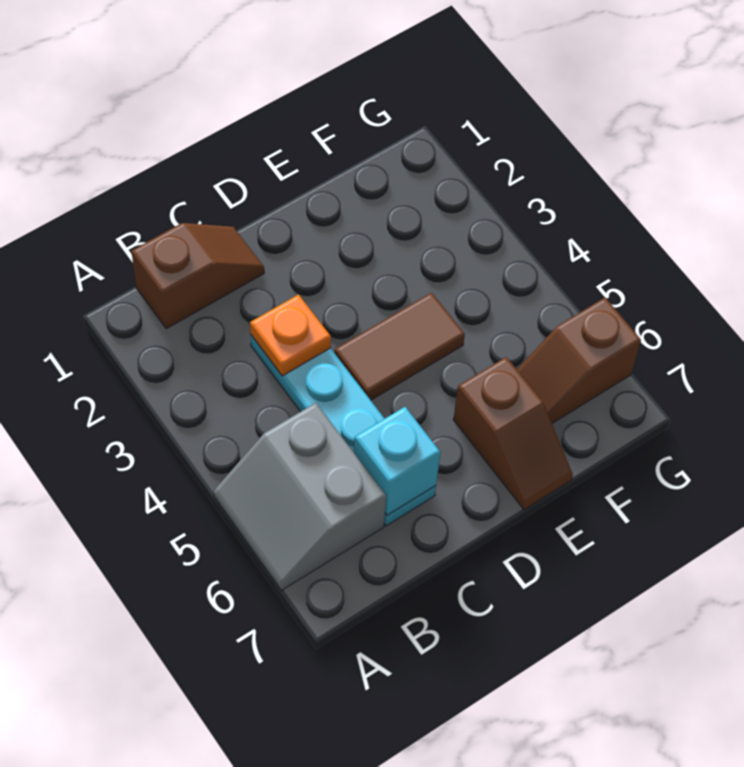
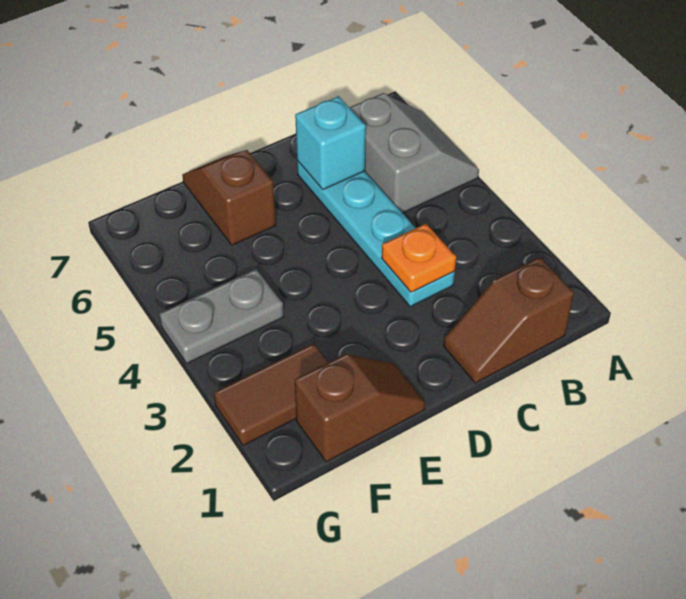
brown tile D4:E4 level 1 -> brown tile F2:G2 level 1
none -> grey plate F4:G4 level 1
brown slope F6:G6 level 1 top G -> brown slope E1:F1 level 1 top F

